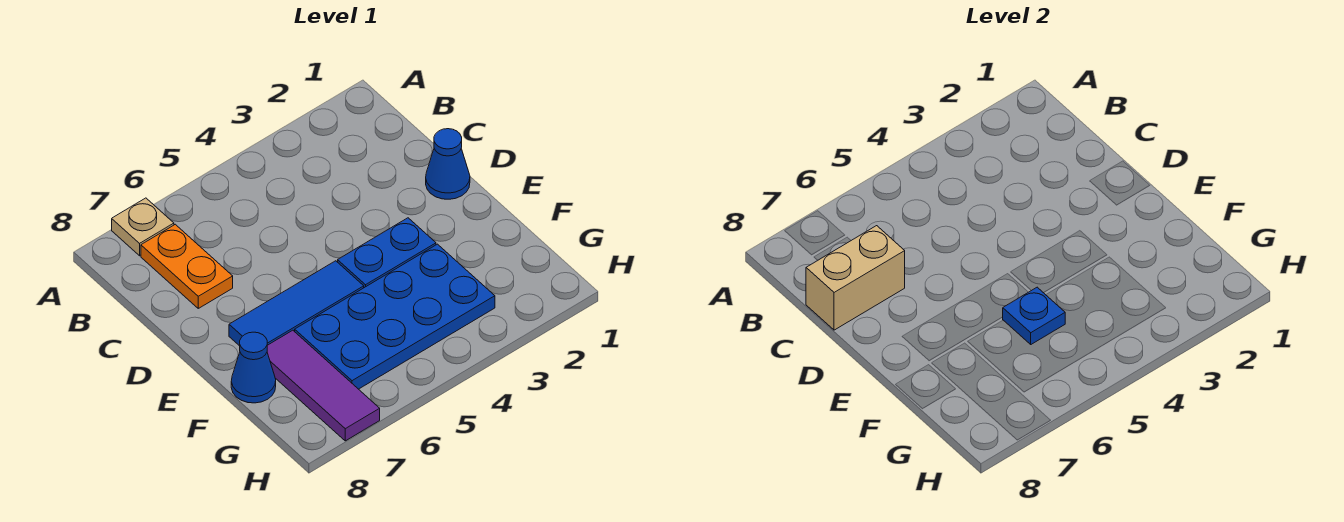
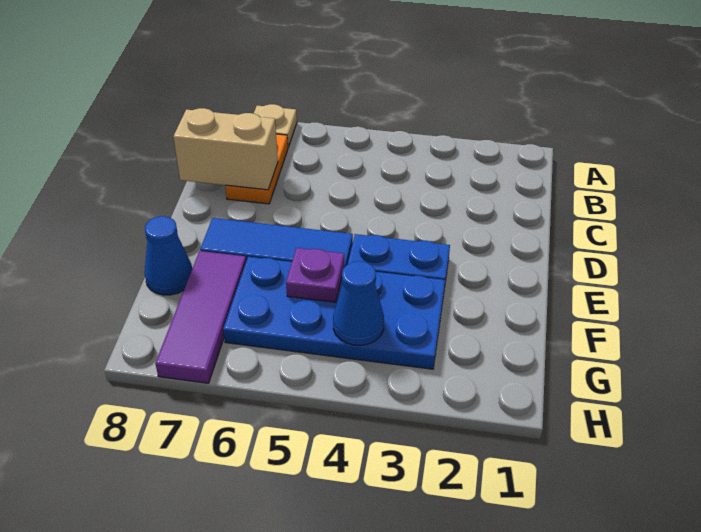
blue cone D1 level 1 -> blue cone G4 level 2
blue plate F5 level 2 -> purple plate F5 level 2

